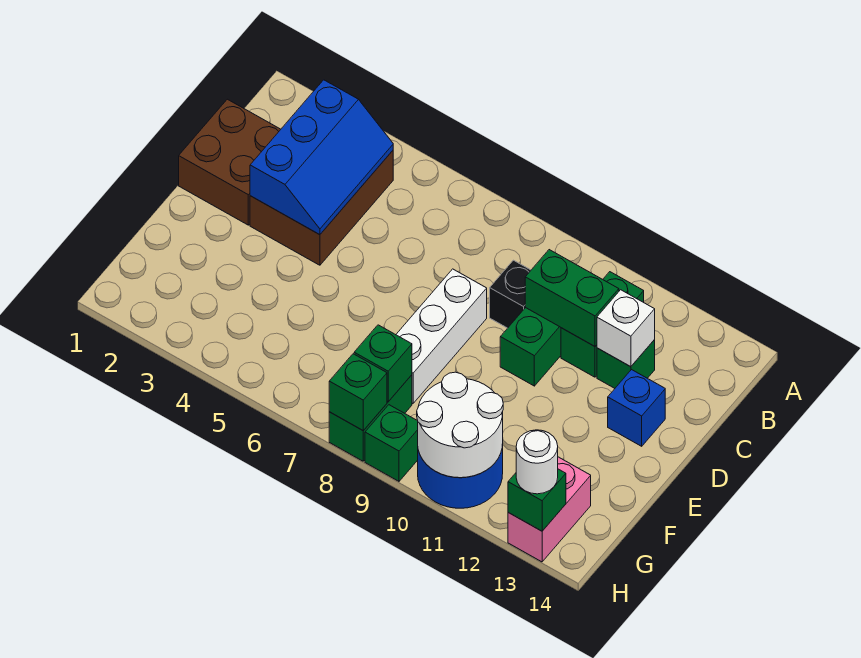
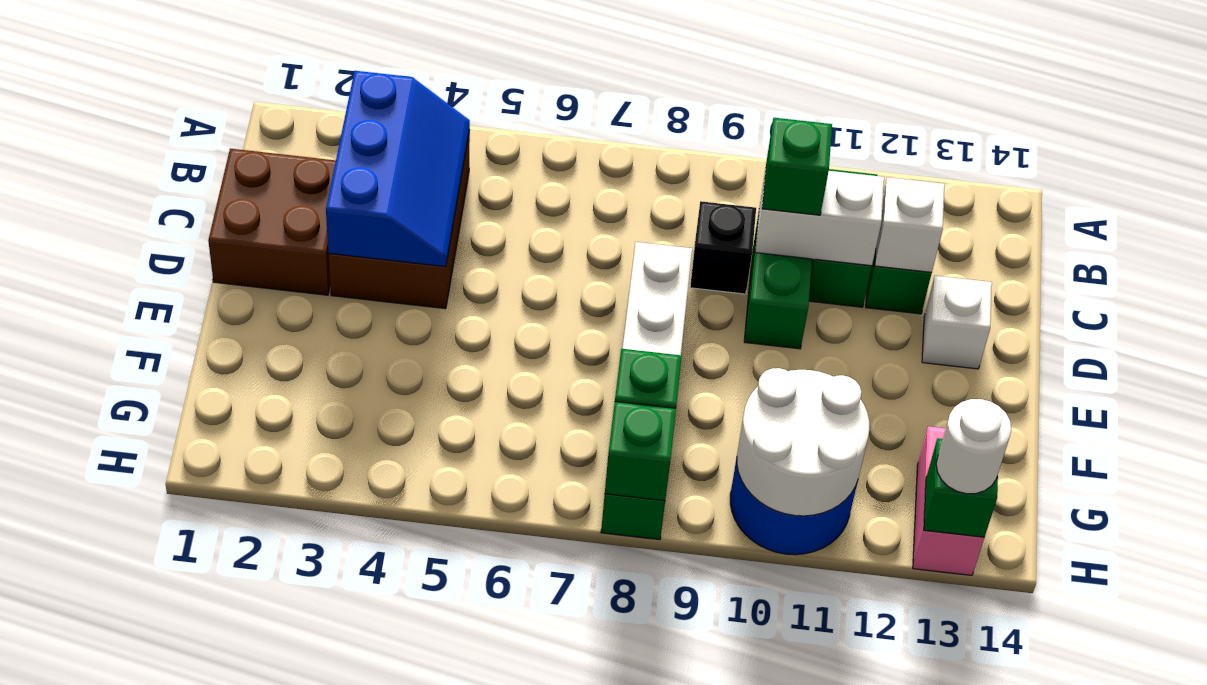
green brick C10:C11 level 2 -> white brick C10:C11 level 2
blue brick D13 level 1 -> white brick D13 level 1
green brick H9 level 1 -> green brick C10 level 3

